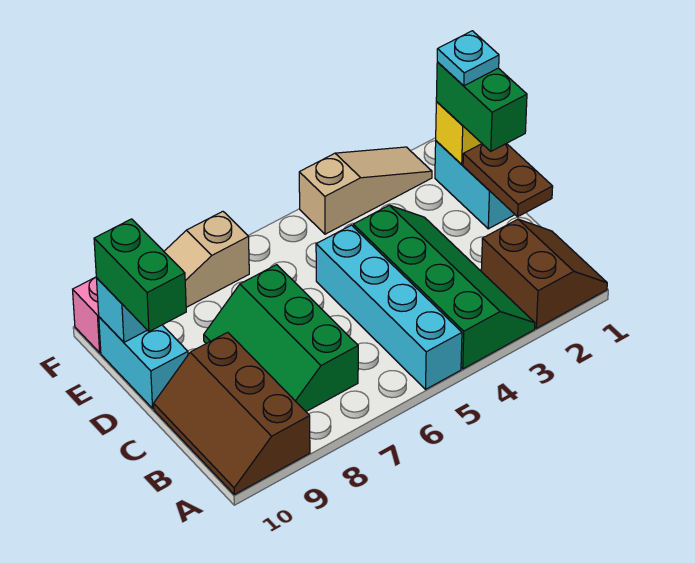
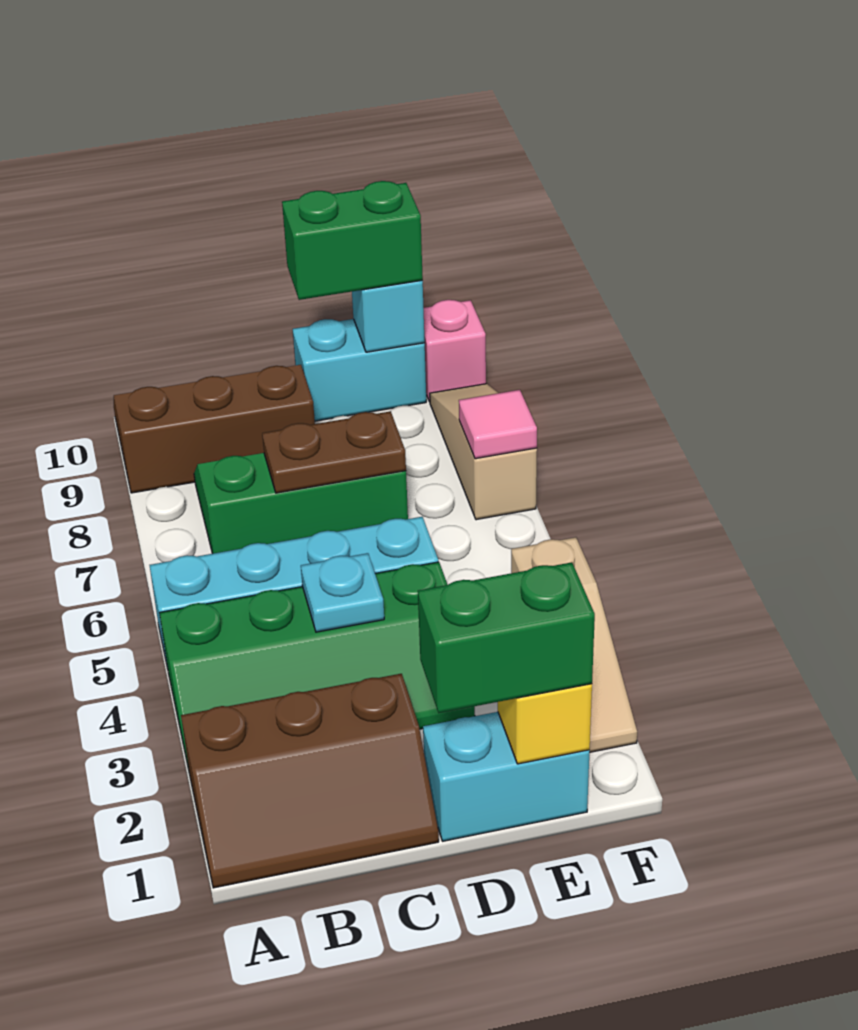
brown slope A1:B2 level 1 top 2 -> brown slope A1:C2 level 1 top 2
brown plate C1:D1 level 2 -> brown plate C7:D7 level 2
cyan plate E1 level 4 -> cyan plate C4 level 2
none -> pink tile F7 level 2

